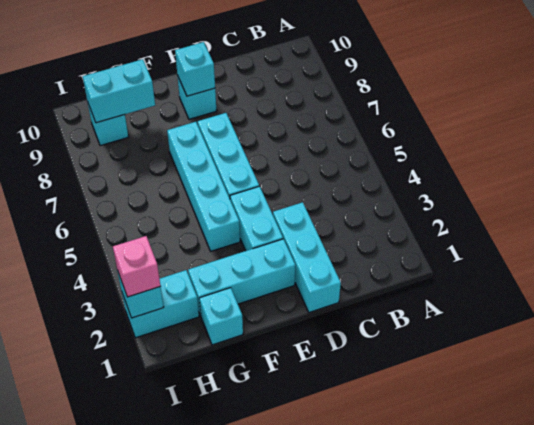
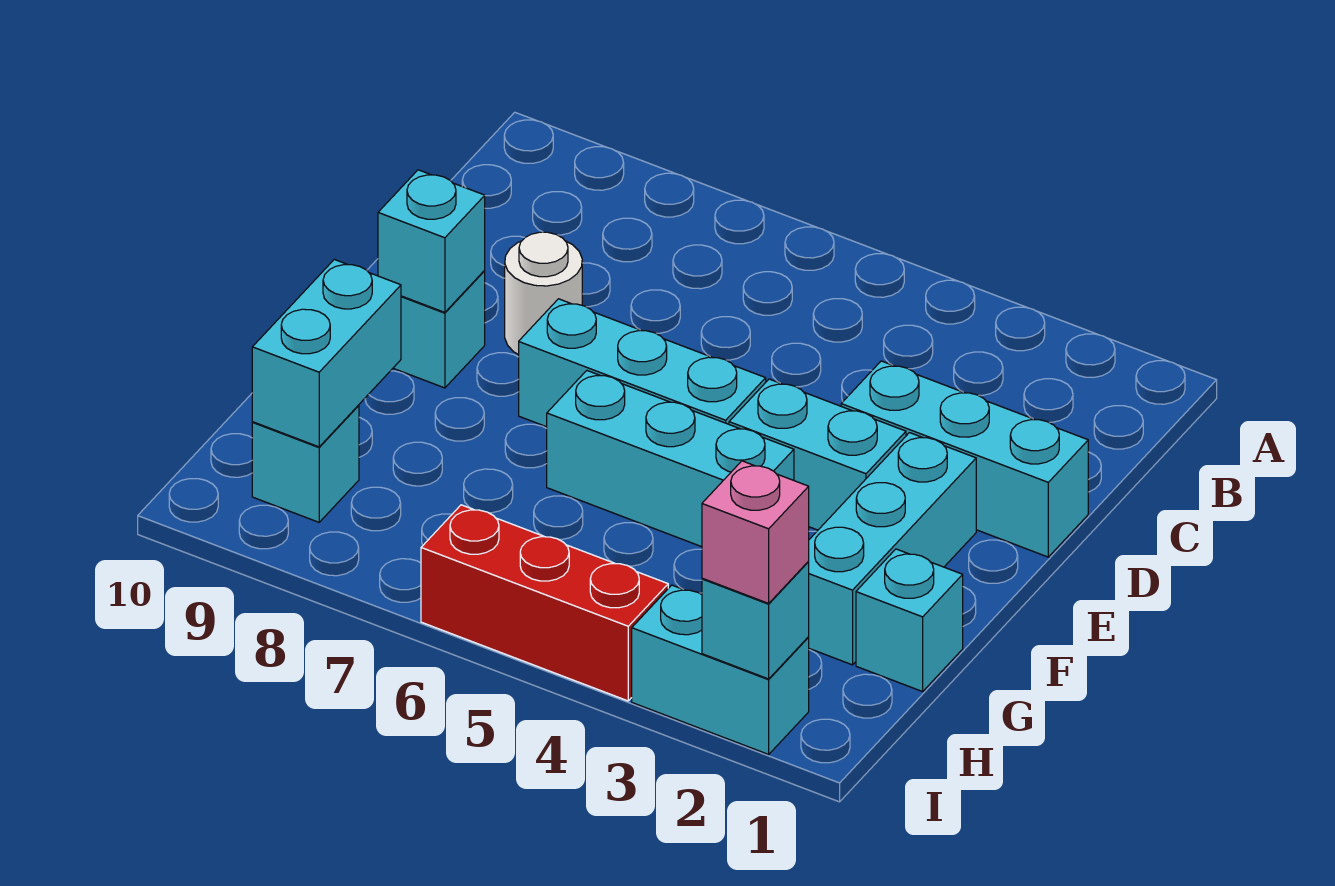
none -> white round brick D8 level 1
cyan brick F4:F7 level 1 -> cyan brick F4:F6 level 1
cyan brick H2:I2 level 1 -> cyan brick I2:I3 level 1
none -> red brick I4:I6 level 1

